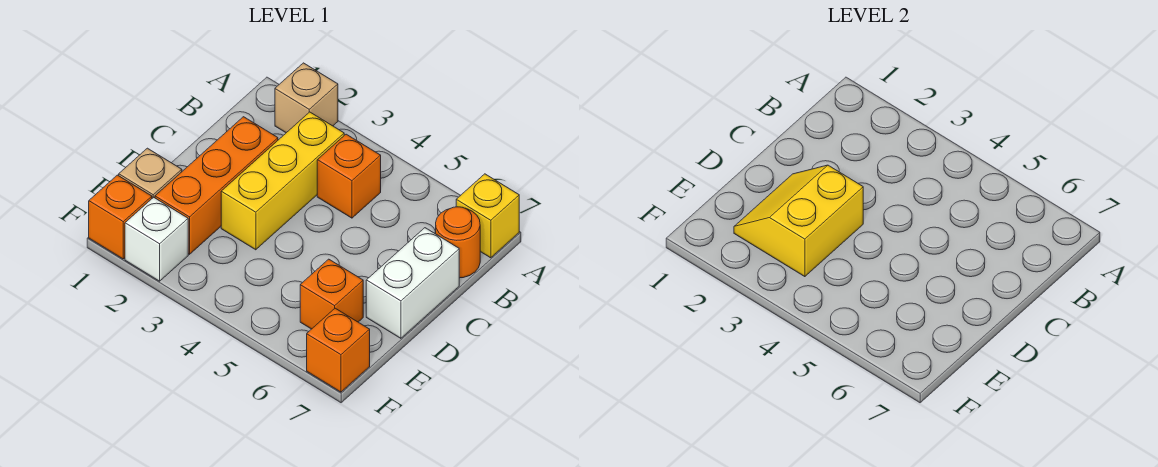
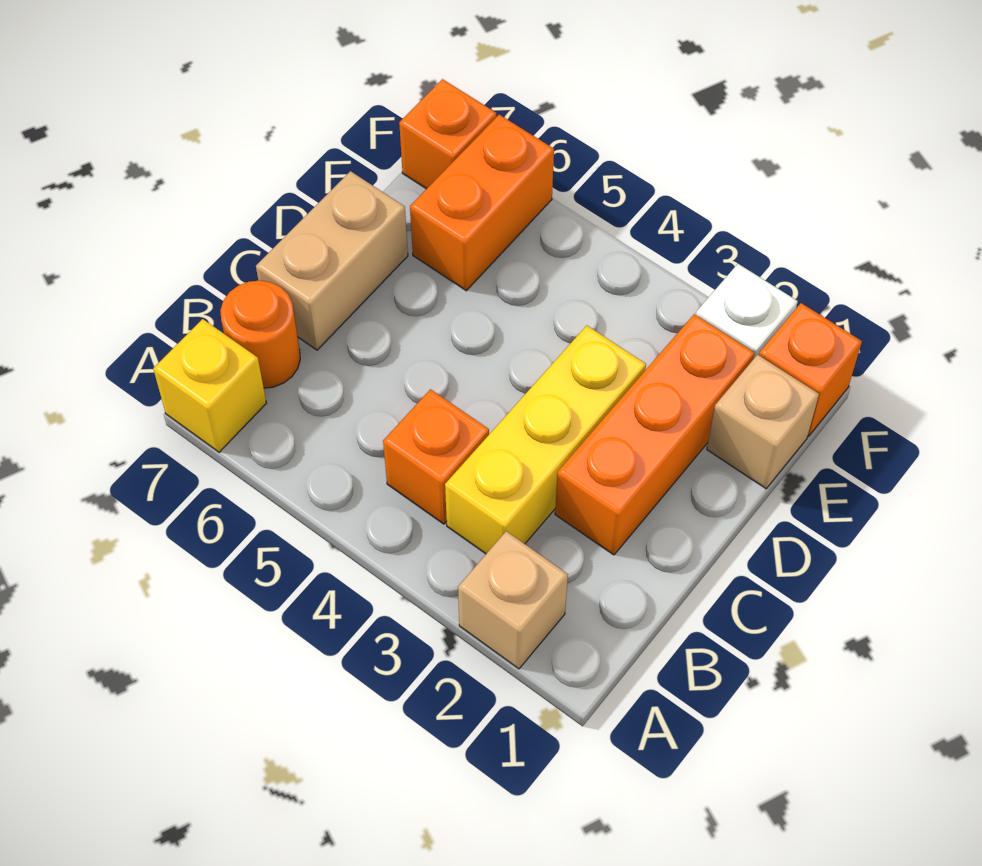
white brick C7:D7 level 1 -> tan brick C7:D7 level 1
yellow slope D2:E3 level 2 top 3 -> none
orange brick E6 level 1 -> orange brick E6:F6 level 1

